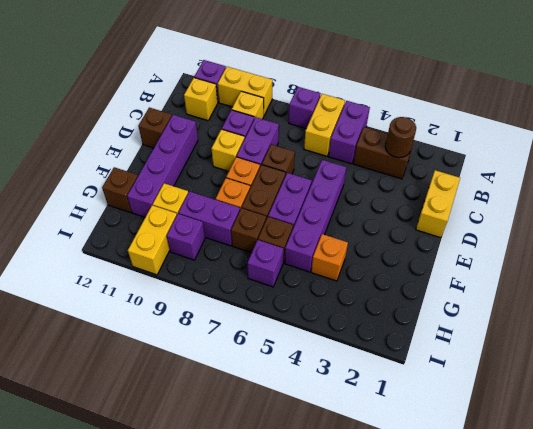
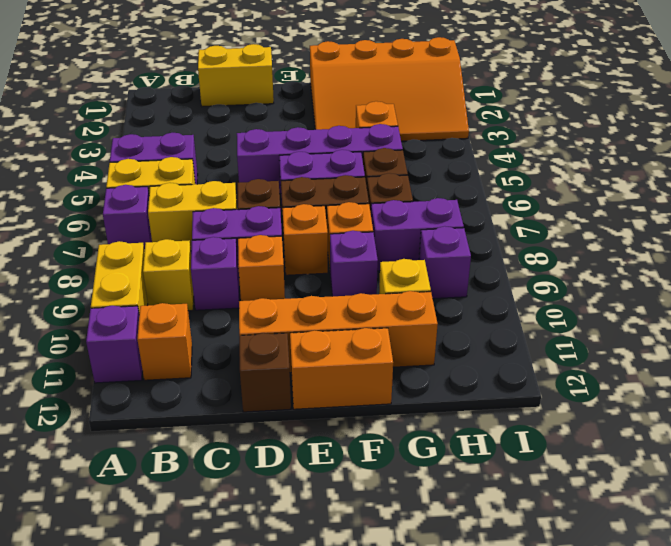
brown brick B3:B4 level 1 -> none
brown round brick B3 level 2 -> none
yellow brick B11 level 1 -> orange brick B11 level 1
yellow brick D9 level 1 -> orange brick D9 level 1
purple brick D11:G11 level 1 -> orange brick D11:G11 level 1
none -> orange brick E12:F12 level 1
none -> orange slope F1:I3 level 1 top 1
purple brick G8:G9 level 1 -> purple brick G8:H8 level 1
brown brick G12 level 1 -> none
purple brick H6 level 1 -> purple brick F9 level 1
yellow brick H10:I10 level 1 -> yellow brick B7:C7 level 1

